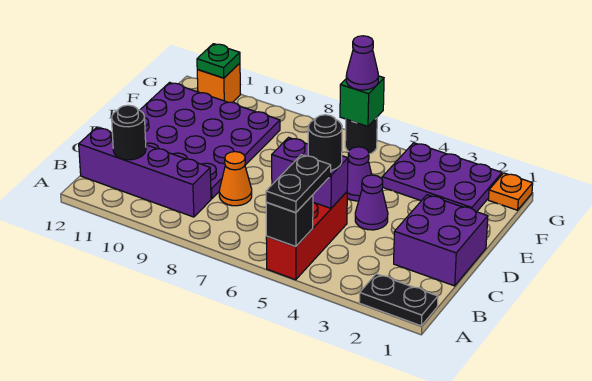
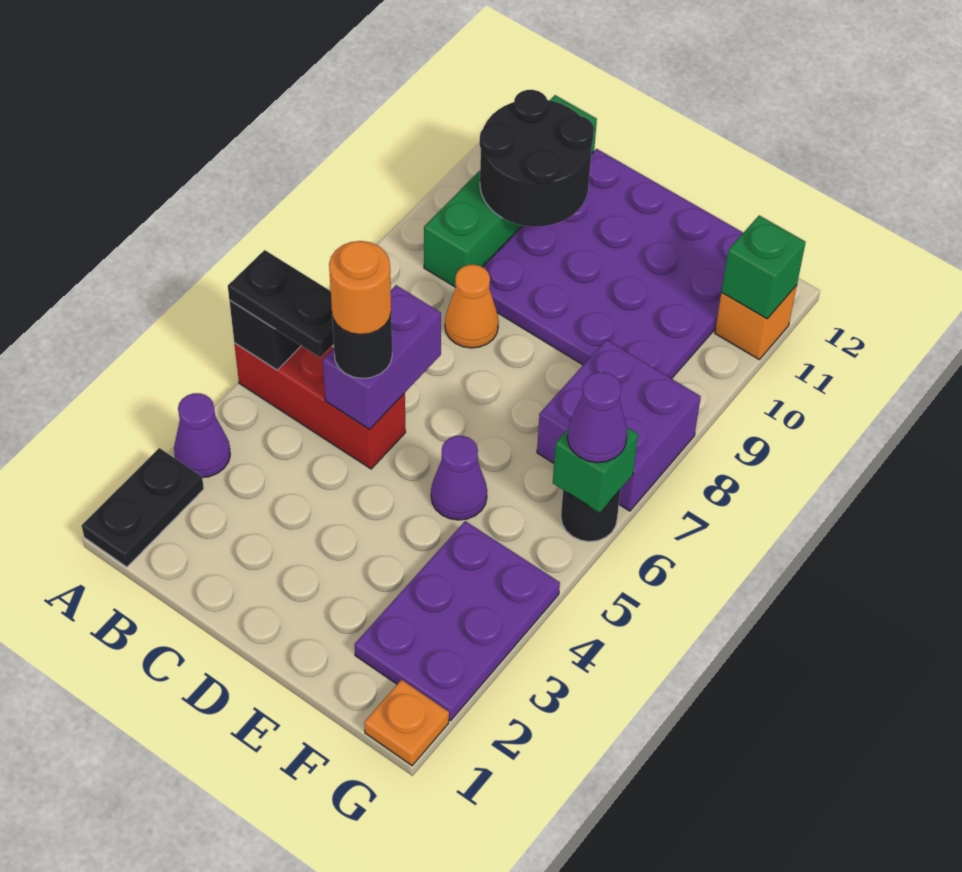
purple brick B9:B12 level 1 -> green brick B9:B12 level 1
black round brick B11 level 2 -> black round brick B10:C11 level 2
purple brick C1:D2 level 1 -> purple brick F7:G8 level 1
none -> orange round brick C5 level 4
purple cone D4 level 1 -> purple cone A3 level 1
green plate G11 level 2 -> green brick G11 level 2

